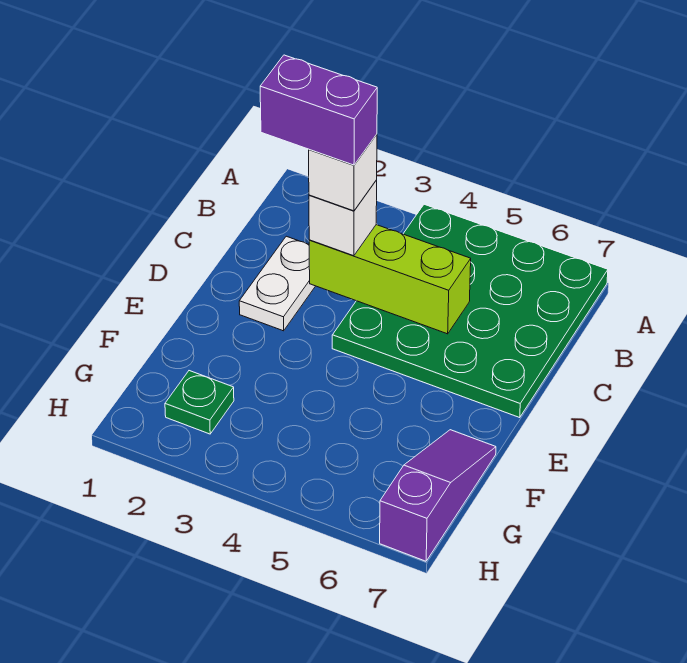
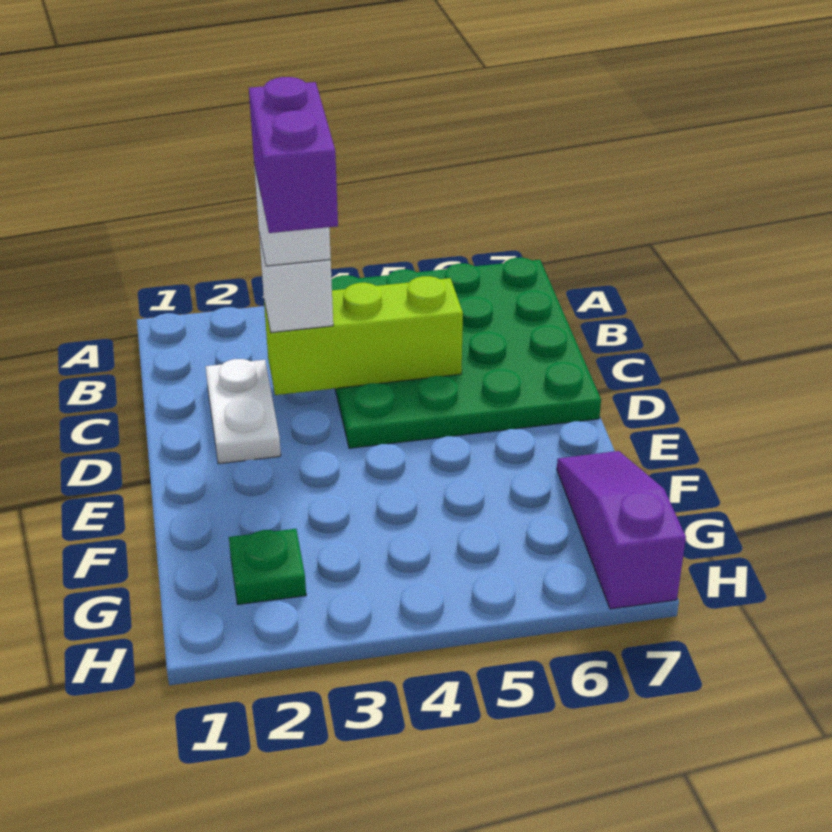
purple brick C2:C3 level 5 -> purple brick C3:D3 level 5

